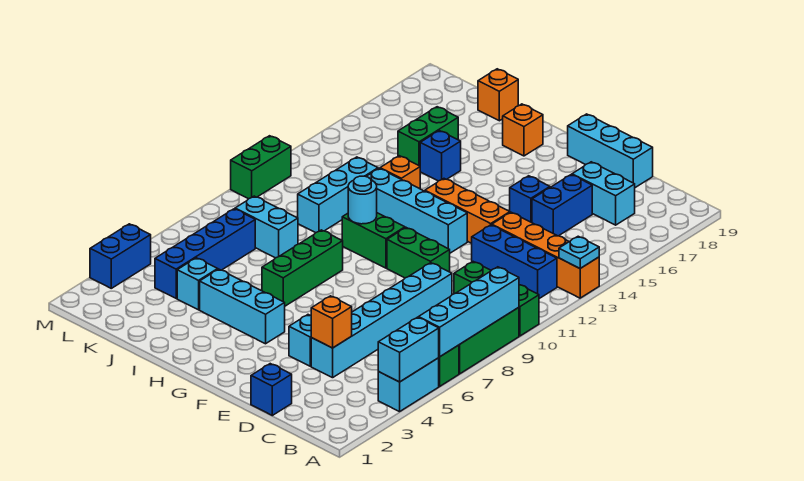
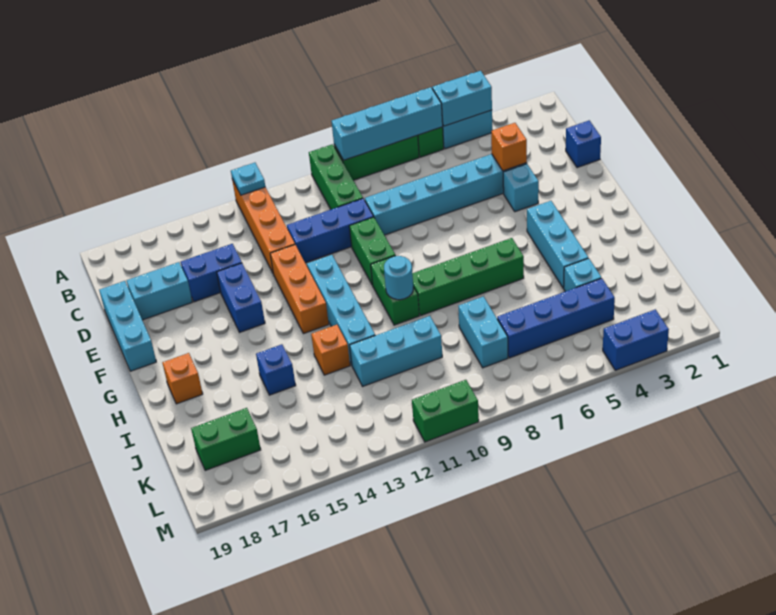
blue brick B12:D12 level 1 -> blue brick D10:D12 level 1
cyan brick C17:D17 level 1 -> cyan brick D17:D18 level 1
blue brick E15 level 1 -> blue brick E15:F15 level 1
green brick H6:H8 level 1 -> green brick H6:H9 level 1
green brick J15:J16 level 1 -> green brick K17:K18 level 1
orange brick J19 level 1 -> none

